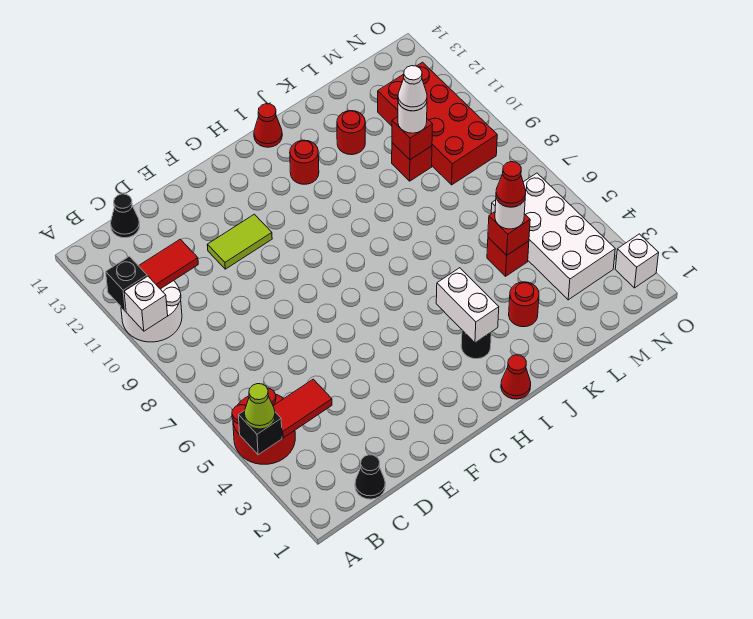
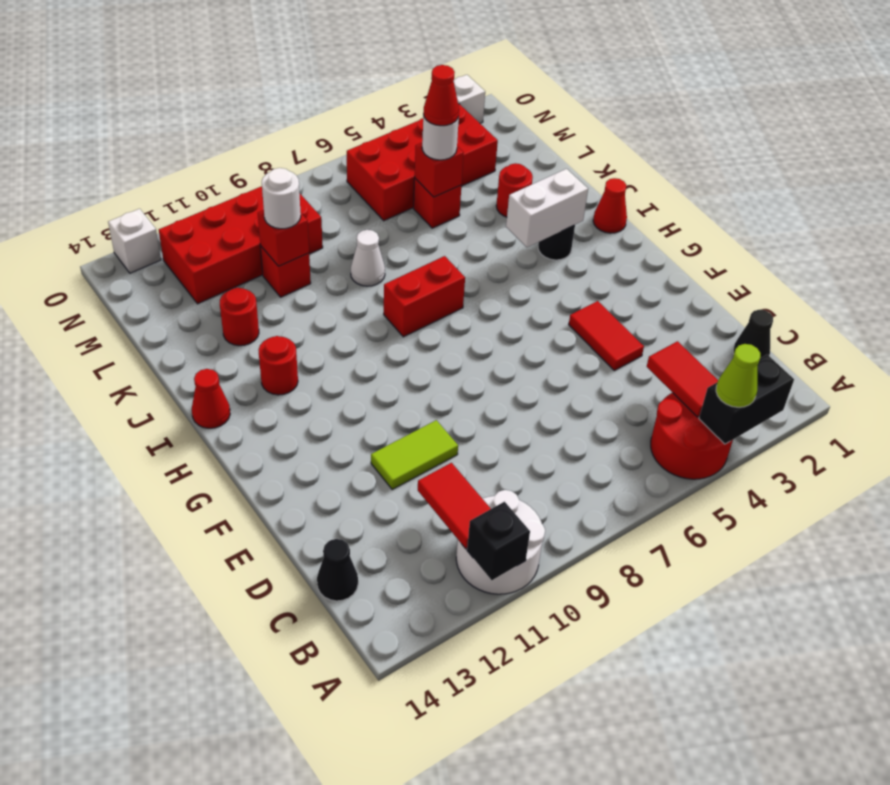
black brick A4 level 2 -> black brick A3:A4 level 2
white brick A10 level 2 -> white brick O13 level 1
none -> red tile E4:F4 level 1
lime tile E11:F11 level 1 -> lime tile E10:E11 level 1
none -> red brick I7:I8 level 1
white cone L10 level 4 -> white cone K8 level 1
white brick M3:N6 level 1 -> red brick M3:N6 level 1

